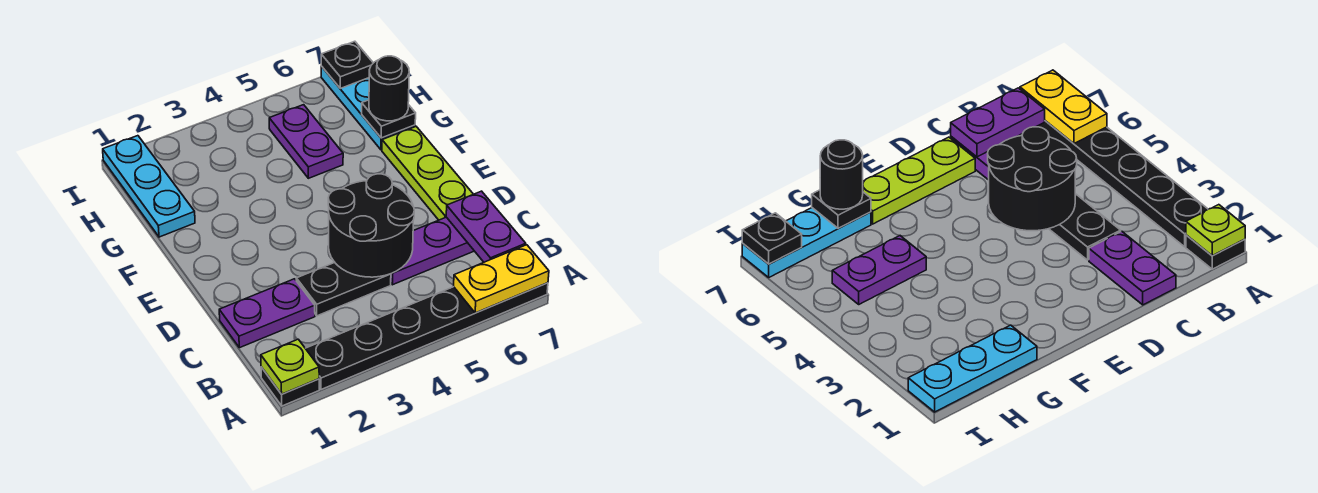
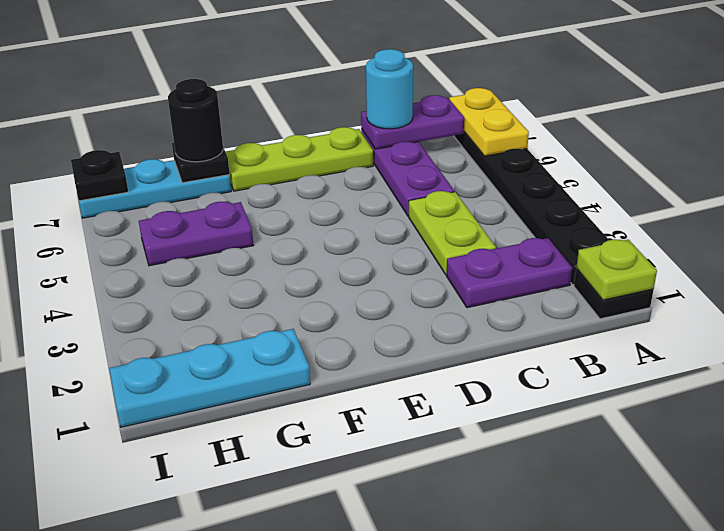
purple plate C1:C2 level 1 -> purple plate B2:C2 level 1
black plate C3:C4 level 1 -> lime plate C3:C4 level 1
black round brick C4:D5 level 2 -> none
none -> cyan round brick C7 level 3

